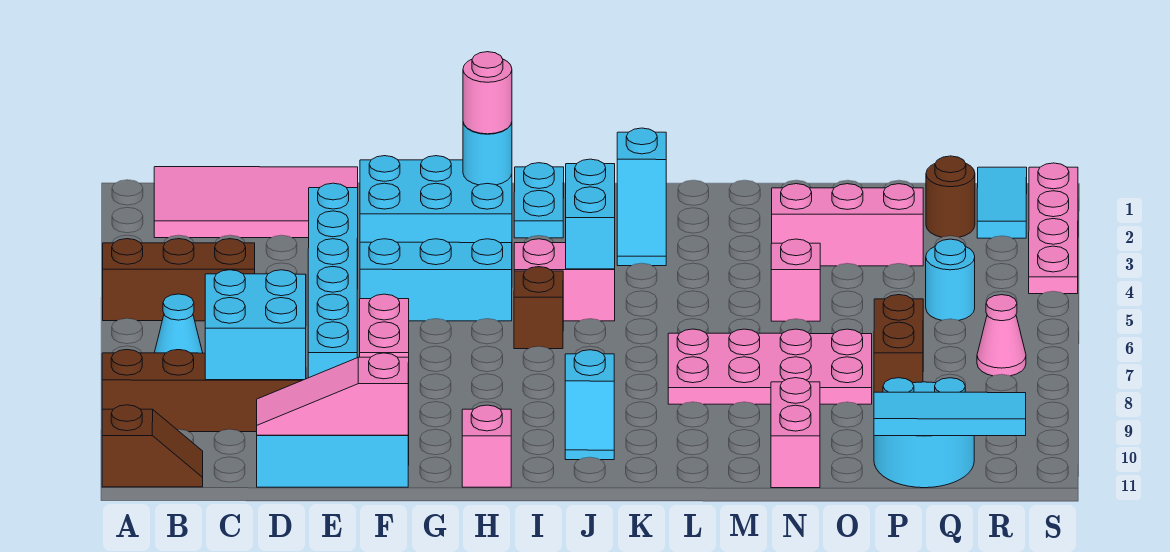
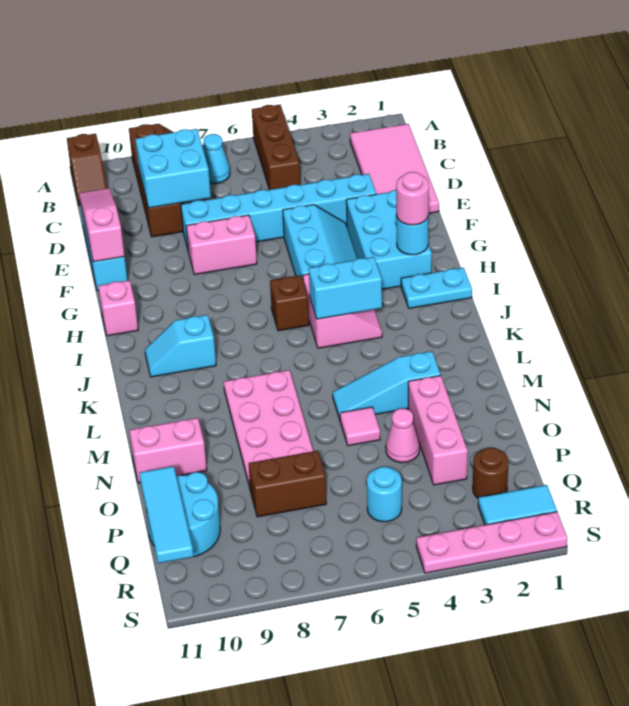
cyan slope K1:K3 level 1 top 1 -> cyan slope M3:M5 level 1 top 3
pink brick N5 level 1 -> pink tile N5 level 1
pink cone R7 level 1 -> pink cone O4 level 1

